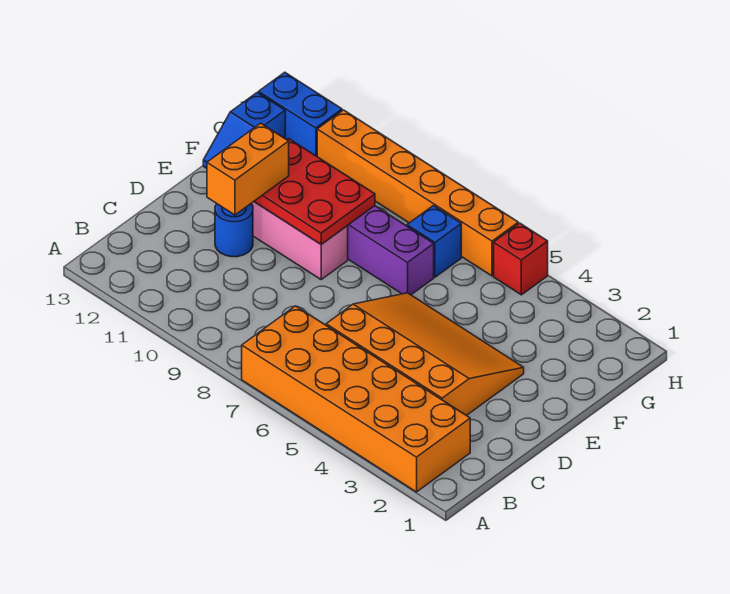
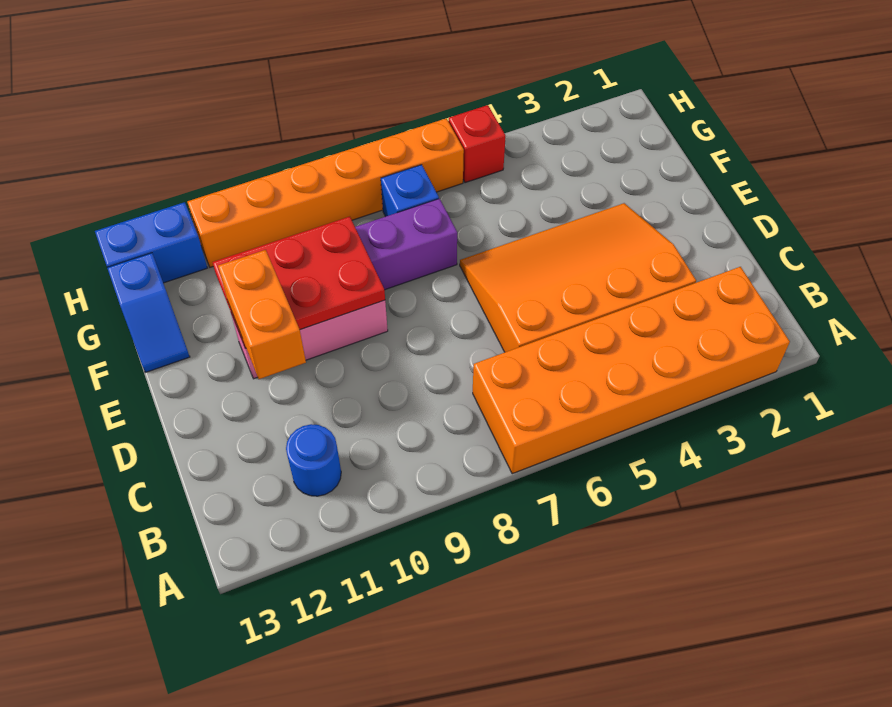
blue round brick D11 level 1 -> blue round brick B11 level 1

